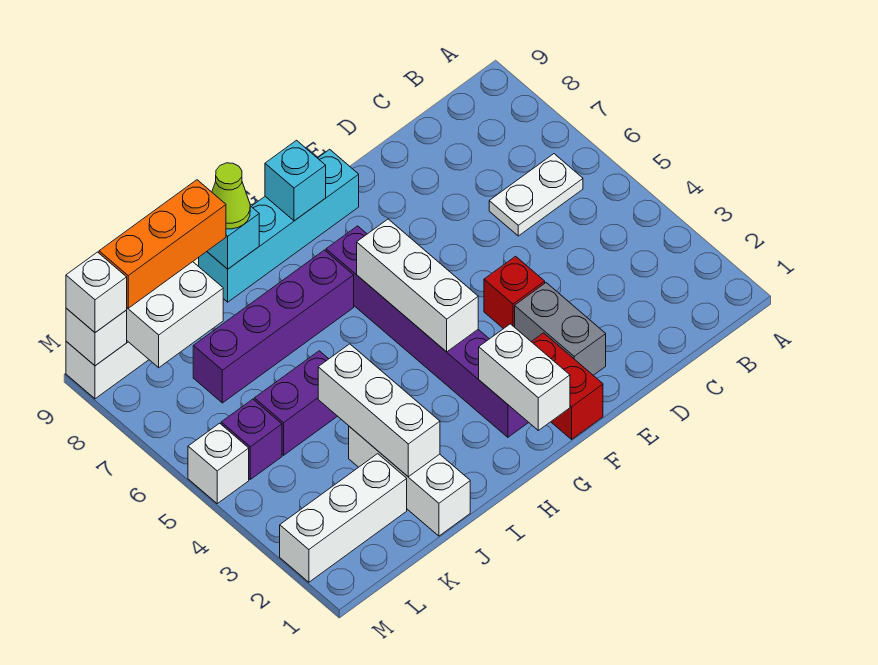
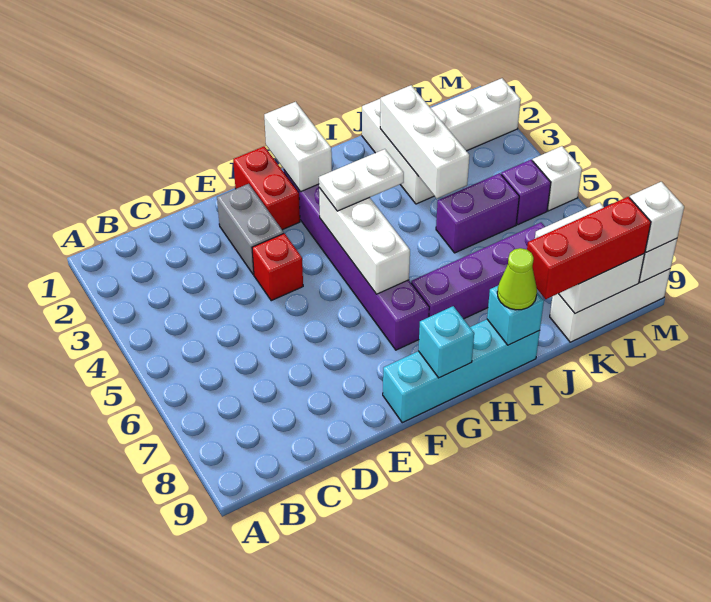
white plate B6:C6 level 1 -> white plate G4:H4 level 3
orange brick J9:L9 level 3 -> red brick J9:L9 level 3

